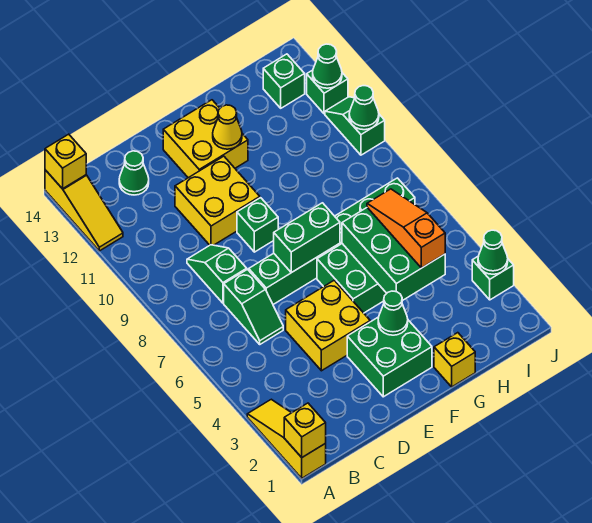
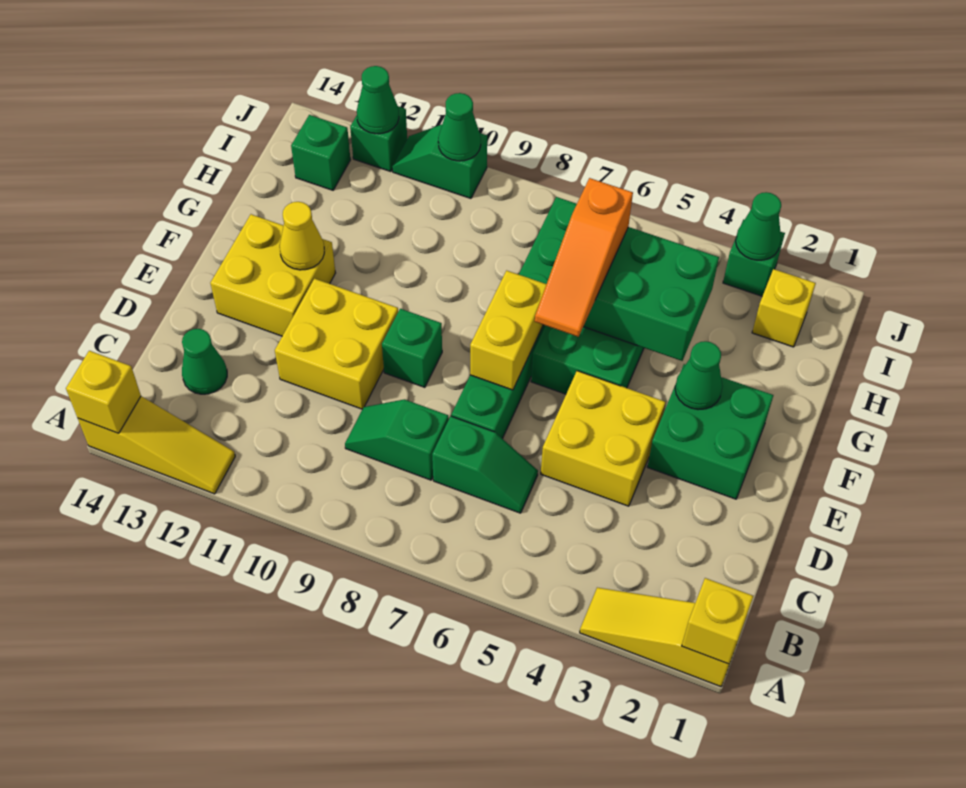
green brick E7:F7 level 2 -> yellow brick E7:F7 level 2
yellow brick G1 level 1 -> yellow brick I2 level 1
orange slope H4:H6 level 3 top 4 -> orange slope F6:H6 level 3 top H

